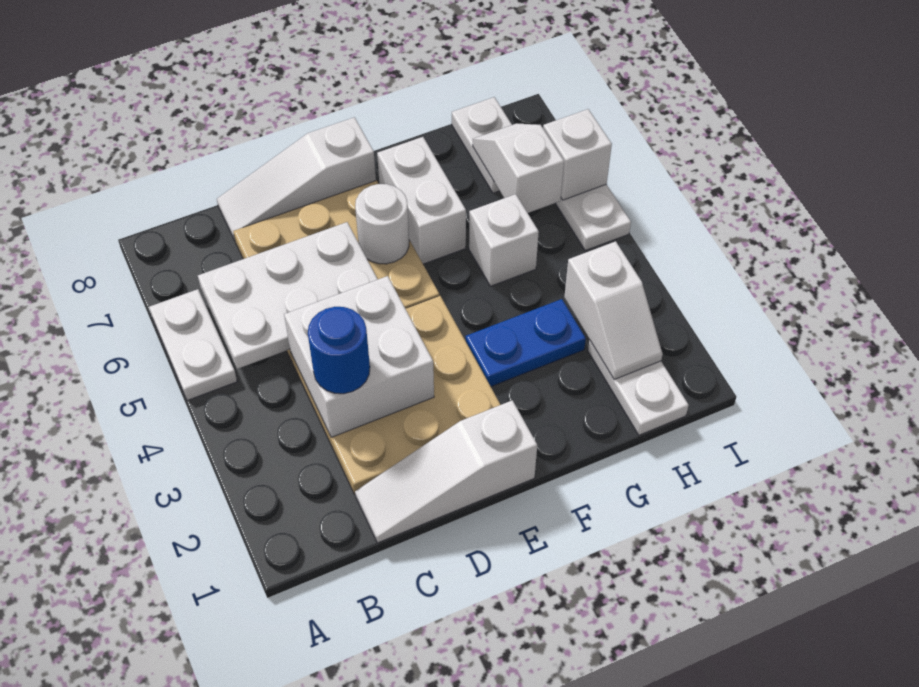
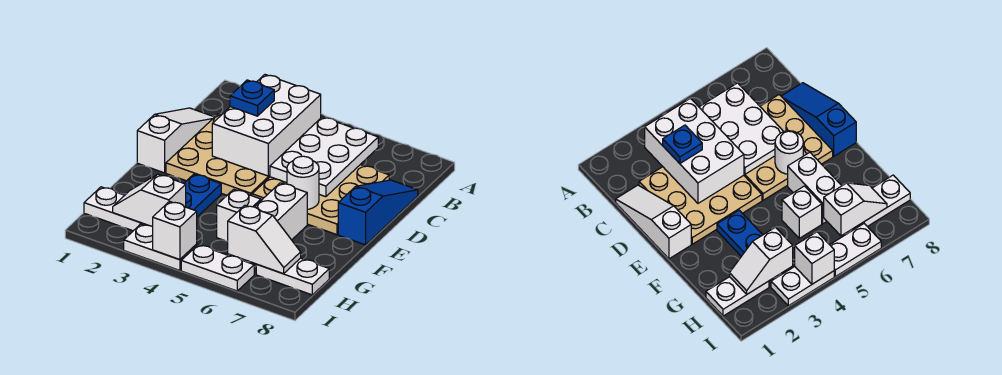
white plate A5:A6 level 1 -> white plate I3:I4 level 1
white brick C3:D4 level 2 -> white brick B3:D4 level 2
blue round brick C3 level 3 -> blue plate C3 level 3
white slope C8:E8 level 1 top E -> blue slope C8:E8 level 1 top E
white brick F6:F7 level 1 -> white brick F6:G6 level 1
white brick I6 level 2 -> white brick I4 level 2

